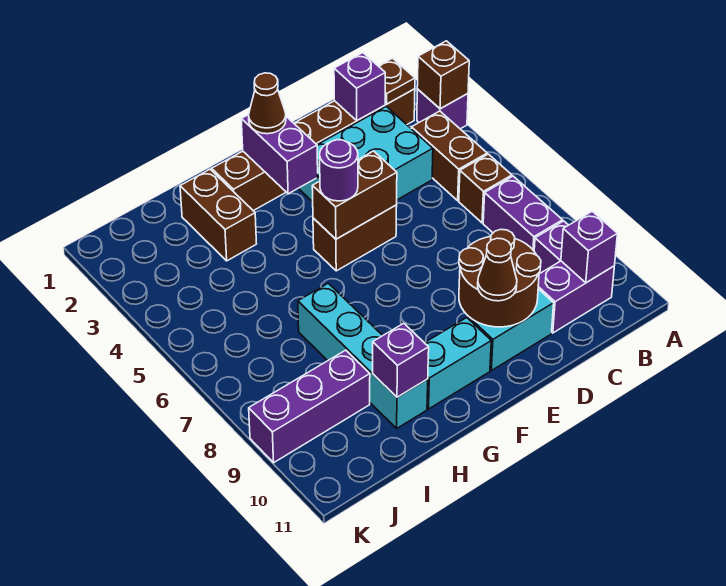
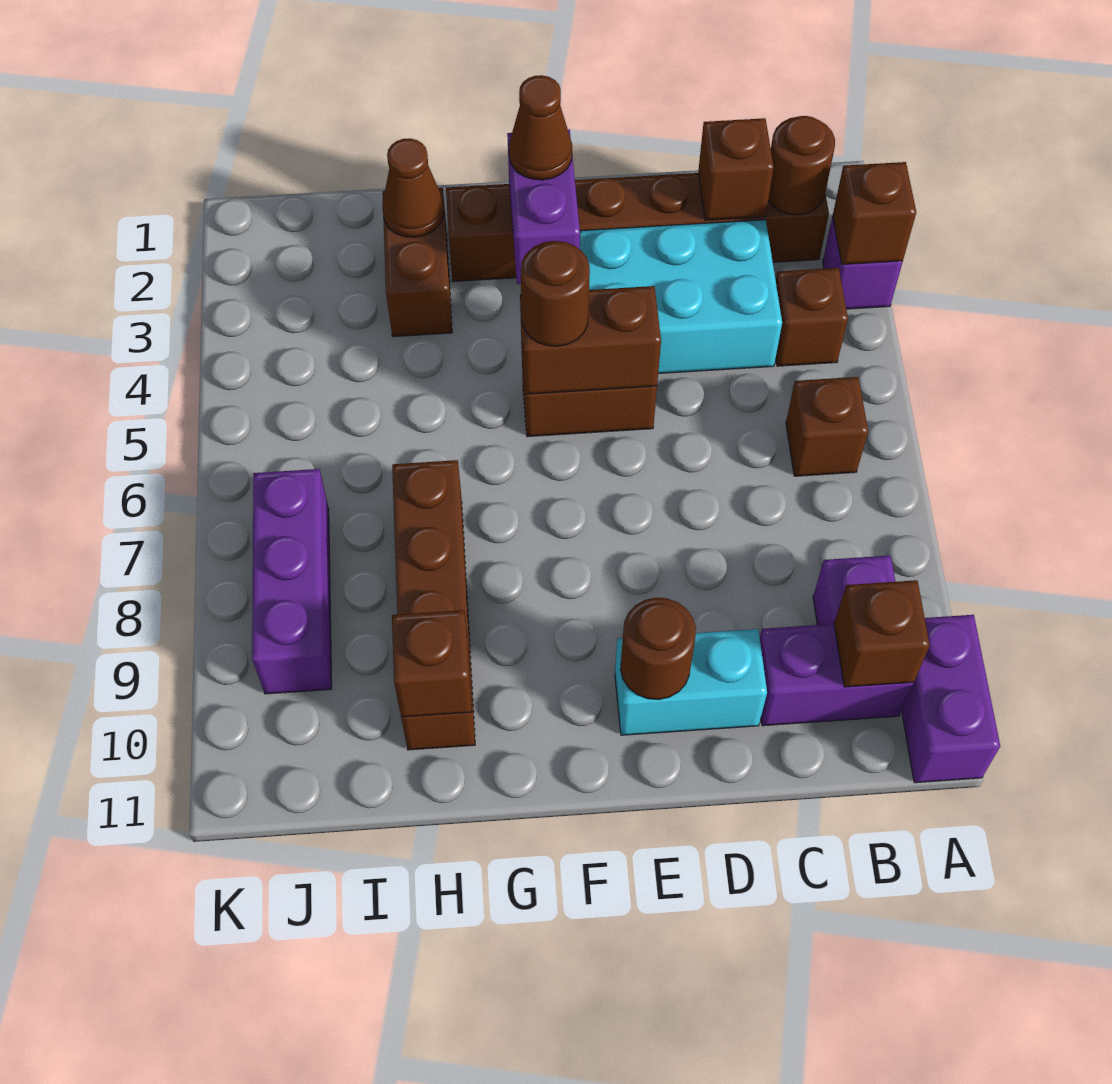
brown plate B2 level 2 -> brown round brick B2 level 2
brown brick B4:B5 level 1 -> brown brick B4 level 1
purple brick B7:B8 level 1 -> purple brick A10:A11 level 1
purple brick B10 level 2 -> brown brick B10 level 2
purple brick C2 level 2 -> brown brick C2 level 2
brown round brick D9:E10 level 2 -> brown round brick E10 level 2
brown cone E10 level 3 -> brown cone H2 level 2
purple round brick F5 level 3 -> brown round brick F5 level 3
cyan brick F10:G10 level 1 -> none
cyan brick H7:H10 level 1 -> brown brick H7:H10 level 1
purple brick H10 level 2 -> brown brick H10 level 2
purple brick I9:K9 level 1 -> purple brick J7:J9 level 1

